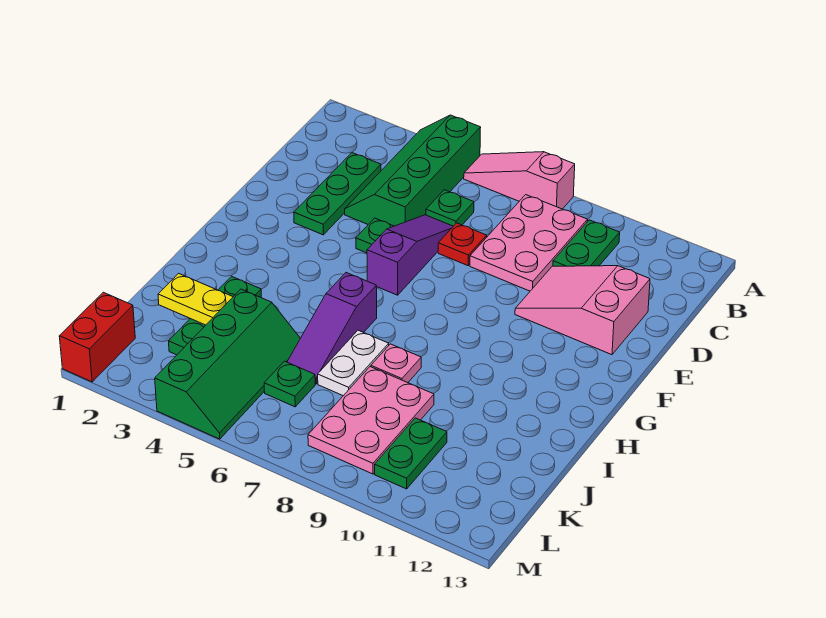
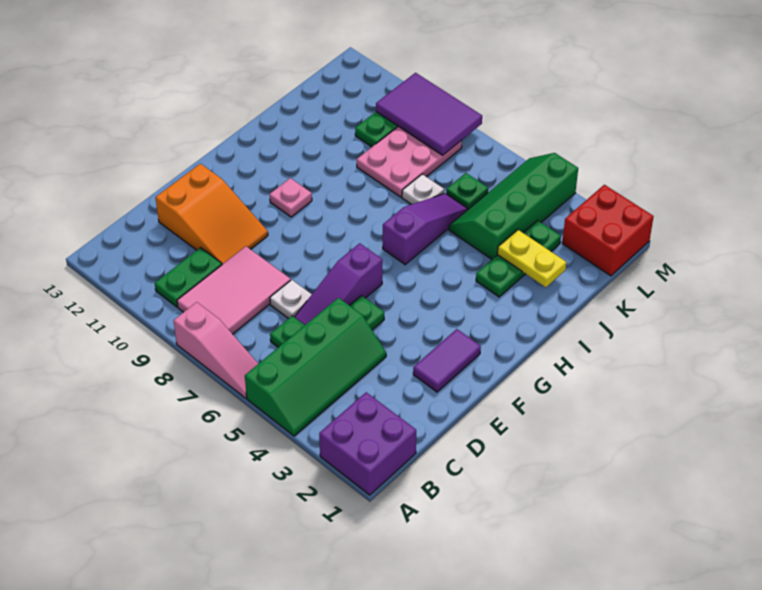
none -> purple brick A1:B2 level 1
pink plate B8:D9 level 1 -> pink tile B8:D9 level 1
green plate C3:E3 level 1 -> none
red plate D7 level 1 -> white plate D7 level 1
pink slope D10:E12 level 1 top 12 -> orange slope D10:E12 level 1 top 12
none -> purple tile E2:F2 level 1
white plate I7:J7 level 1 -> white plate J7 level 1
pink plate I8 level 1 -> pink plate G10 level 1
red brick L1:M1 level 1 -> red brick L1:M2 level 1
none -> purple tile L8:M10 level 2

